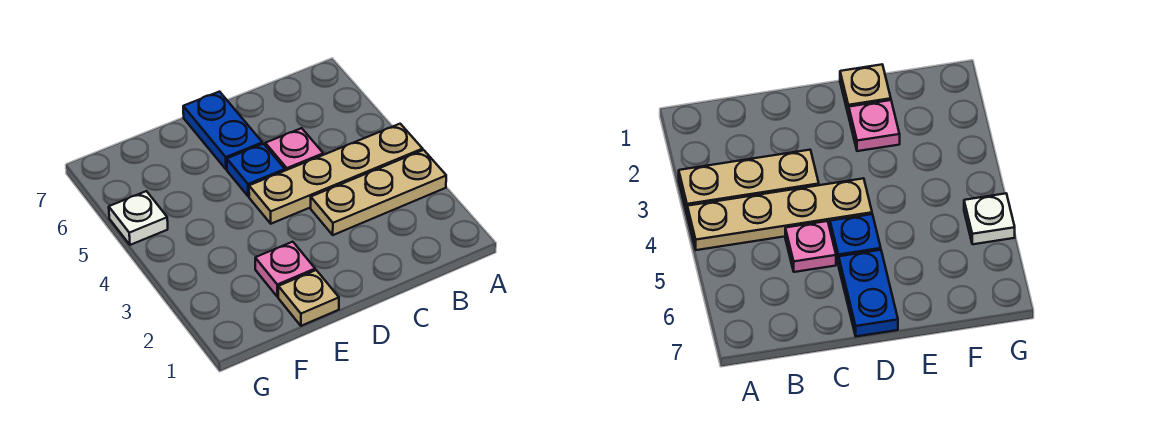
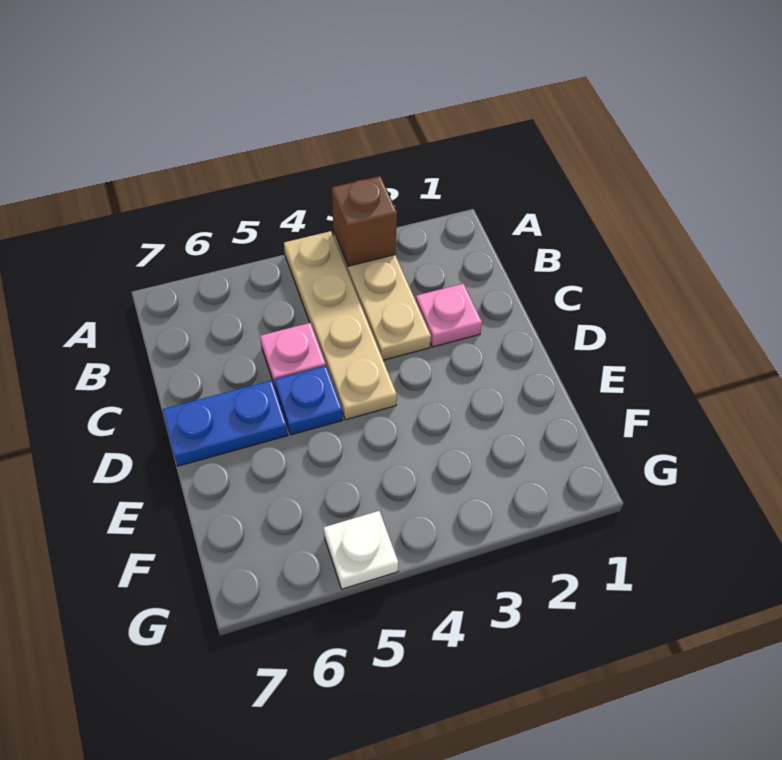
none -> brown brick A3 level 2
tan plate E1 level 1 -> none
pink plate E2 level 1 -> pink plate C2 level 1

